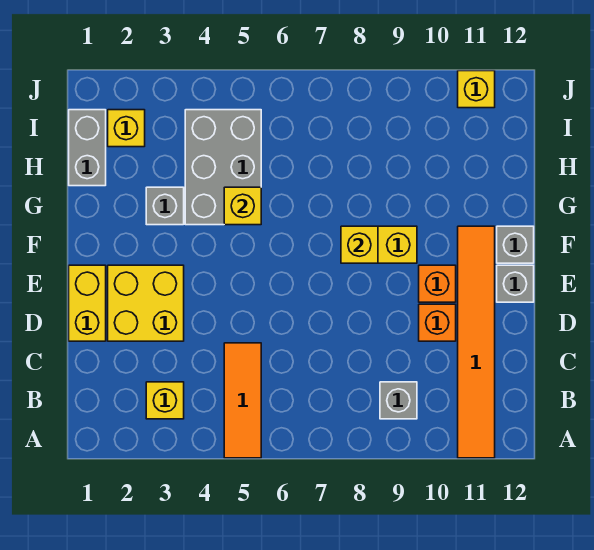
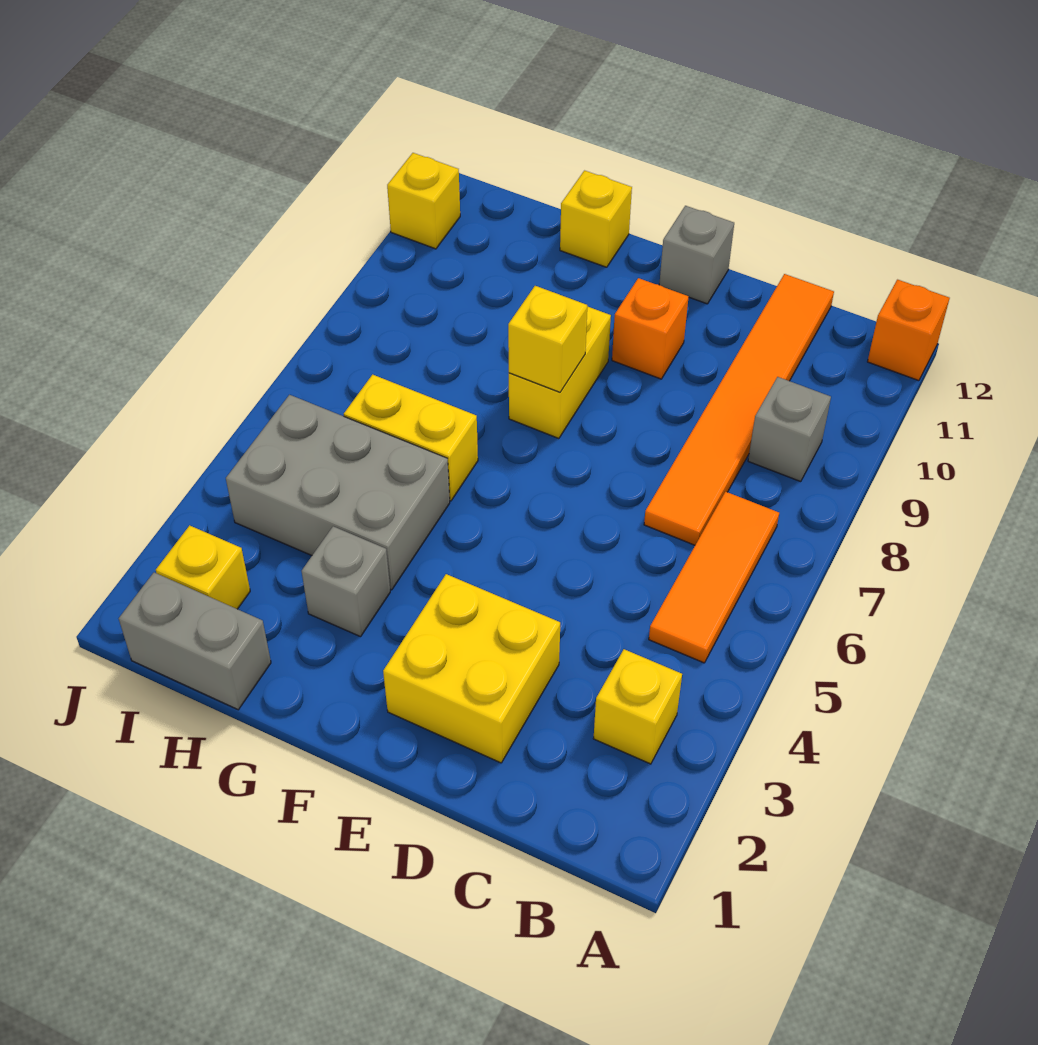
orange tile A5:C5 level 1 -> orange tile B5:B7 level 1
orange tile A11:F11 level 1 -> orange tile C7:C12 level 1
yellow brick D1:E1 level 1 -> yellow brick G6:H6 level 1
orange brick D10 level 1 -> orange brick A12 level 1
grey brick F12 level 1 -> none
yellow brick G5 level 2 -> yellow brick G12 level 1

